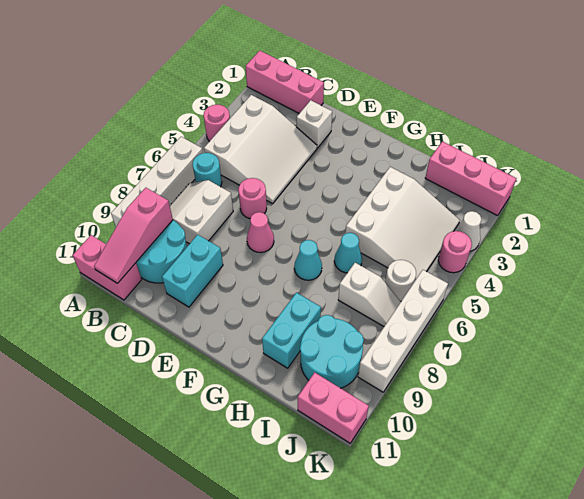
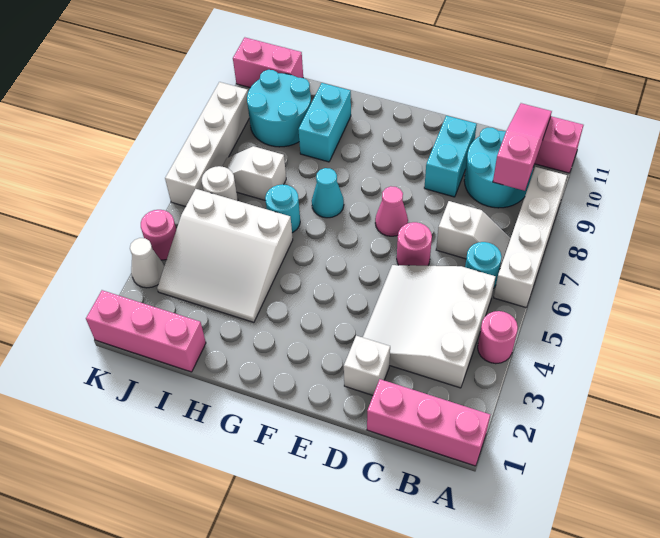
white slope B7:C8 level 1 top C -> white slope B7:C7 level 1 top C
white slope H3:J5 level 1 top H -> white slope H3:J5 level 1 top 5
cyan cone H6 level 1 -> cyan round brick H6 level 1

